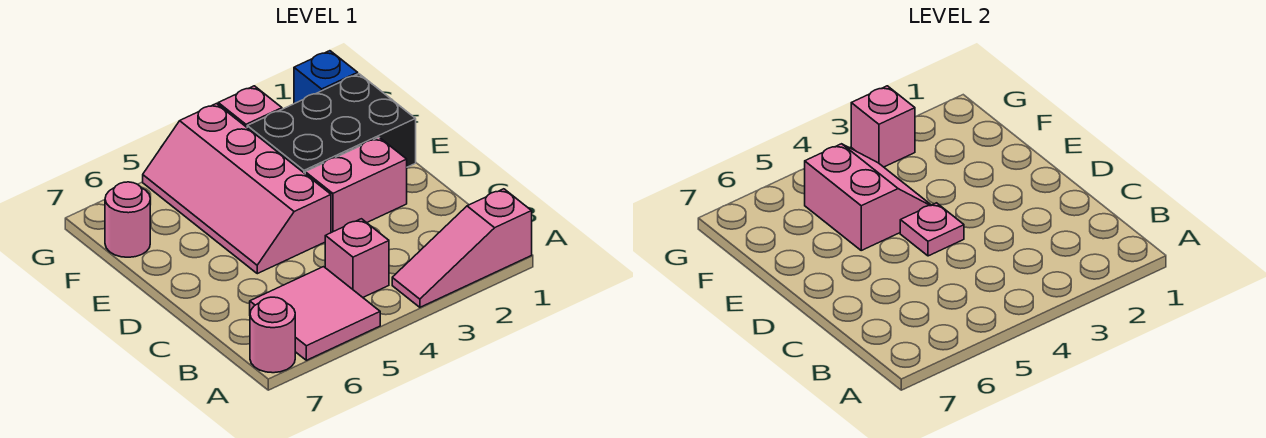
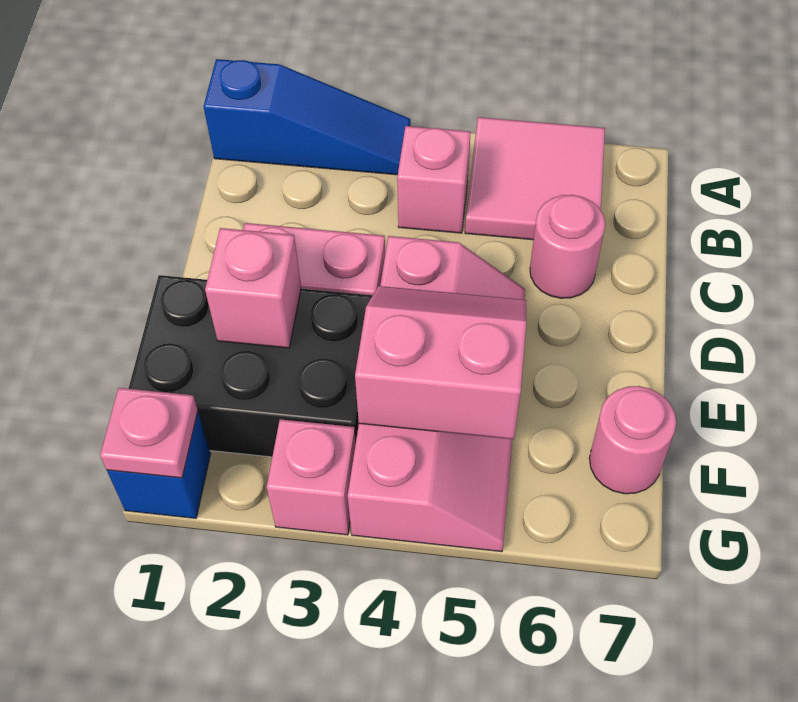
pink slope A1:A3 level 1 top 1 -> blue slope A1:A3 level 1 top 1
pink round brick A7 level 1 -> pink round brick C6 level 1
pink plate D4 level 2 -> pink plate G1 level 2
pink slope E4:F5 level 2 top 5 -> pink slope E4:F5 level 2 top F
pink brick G3 level 2 -> pink brick E2 level 2

